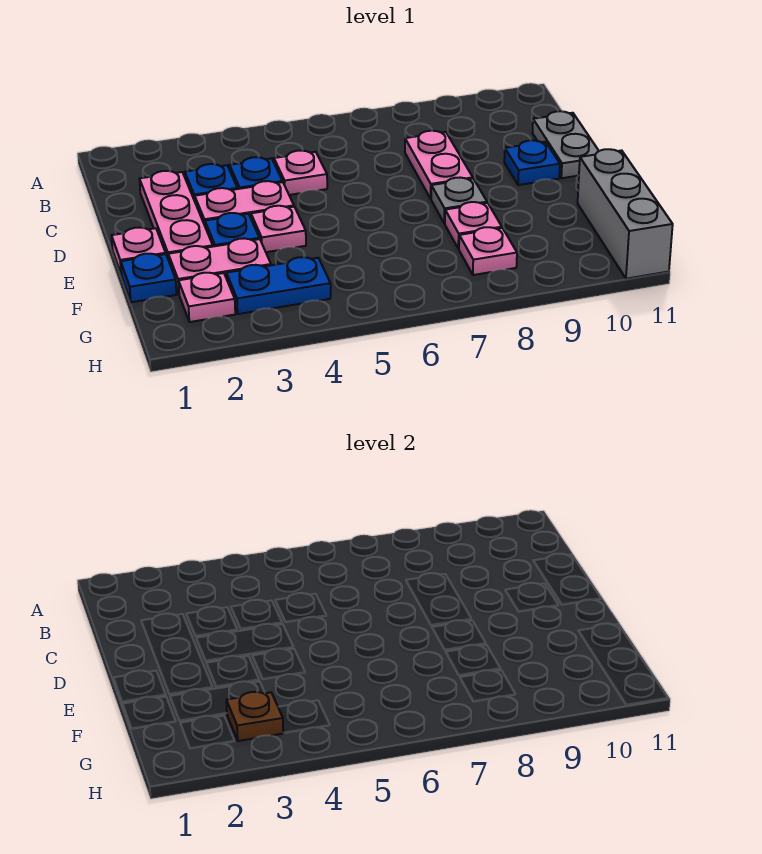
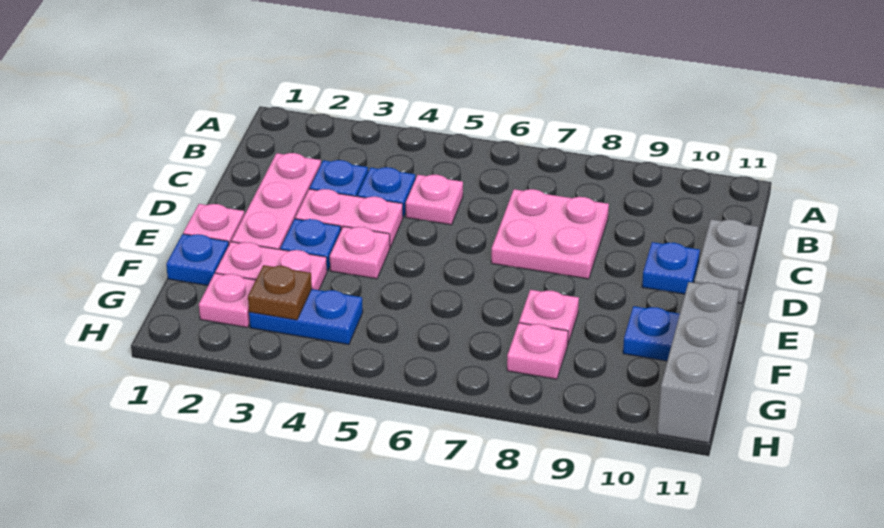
pink plate C8:D8 level 1 -> pink plate C7:D8 level 1
grey plate E8 level 1 -> none
none -> blue plate F10 level 1

